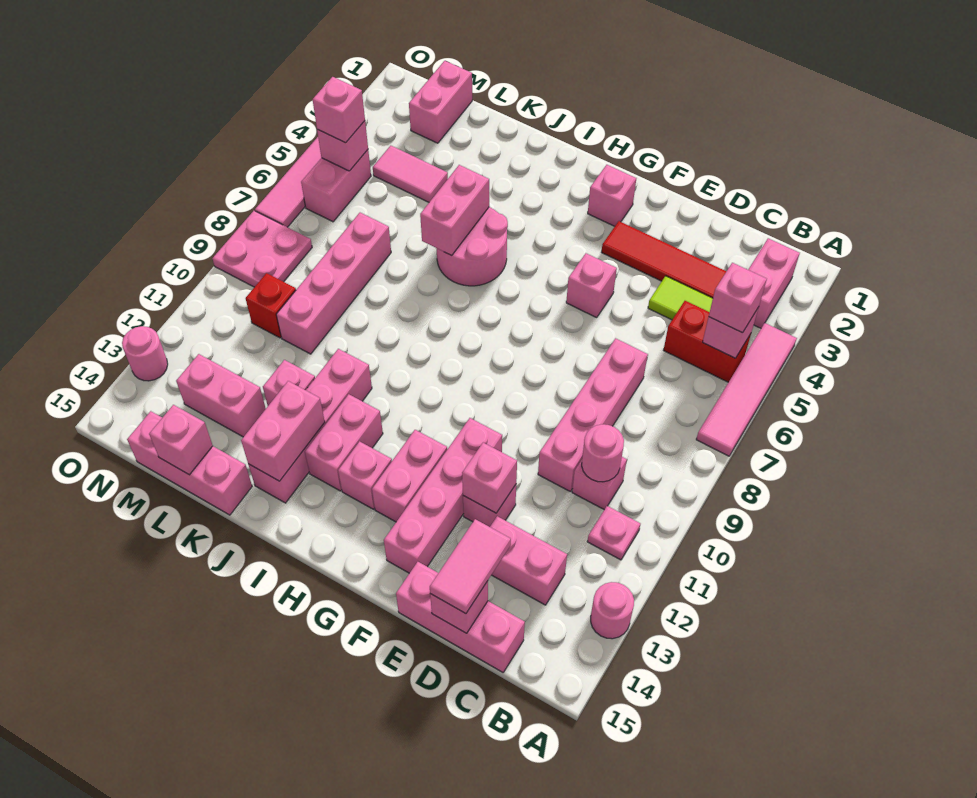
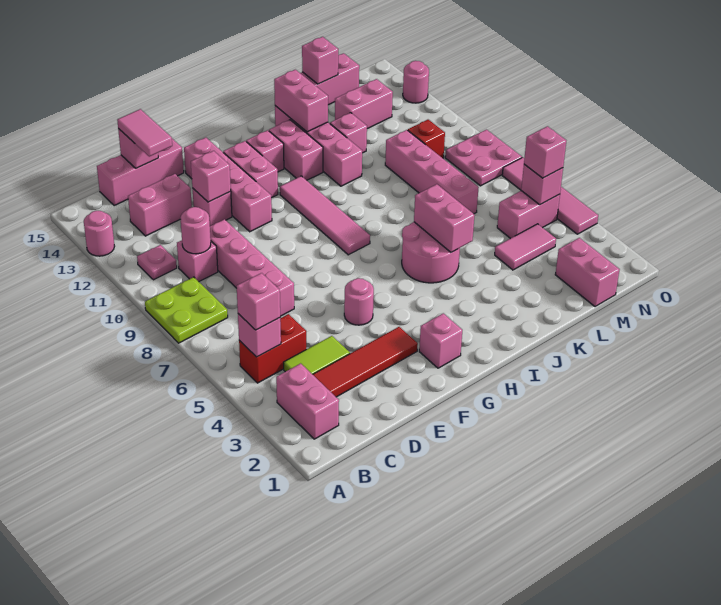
pink tile A4:A7 level 1 -> pink tile H8:H11 level 1
none -> lime plate A8:B9 level 1
pink brick F5 level 1 -> pink round brick F5 level 1
pink brick N5:N6 level 1 -> pink brick M5:N5 level 1

